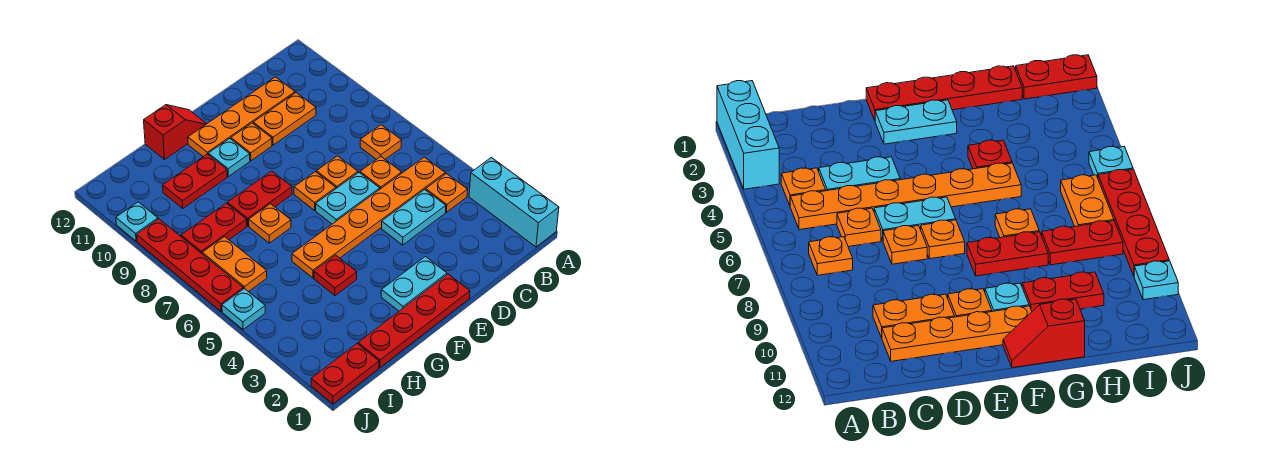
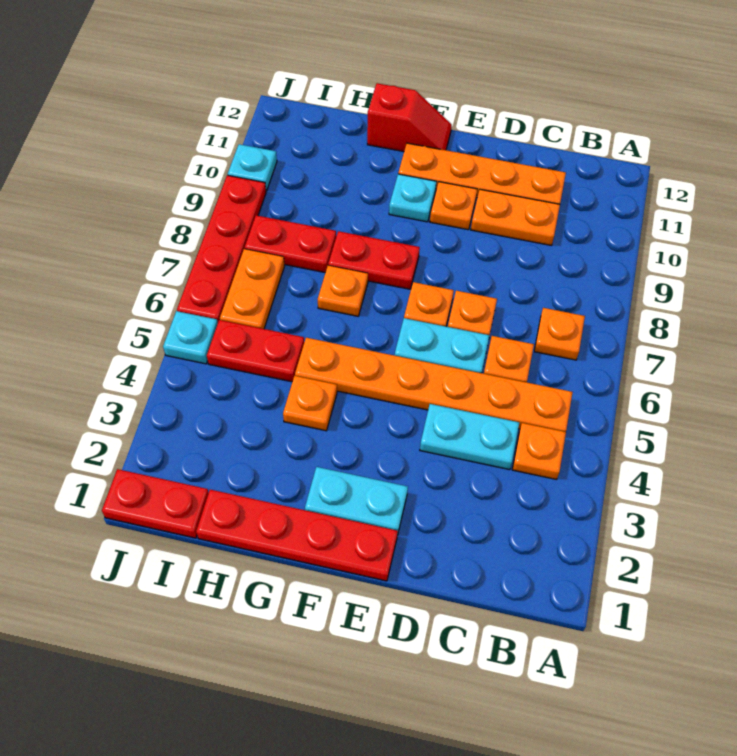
cyan brick A1:A3 level 1 -> none
red plate G4 level 1 -> orange plate G4 level 1
red plate G10:H10 level 1 -> red plate H5:I5 level 1

